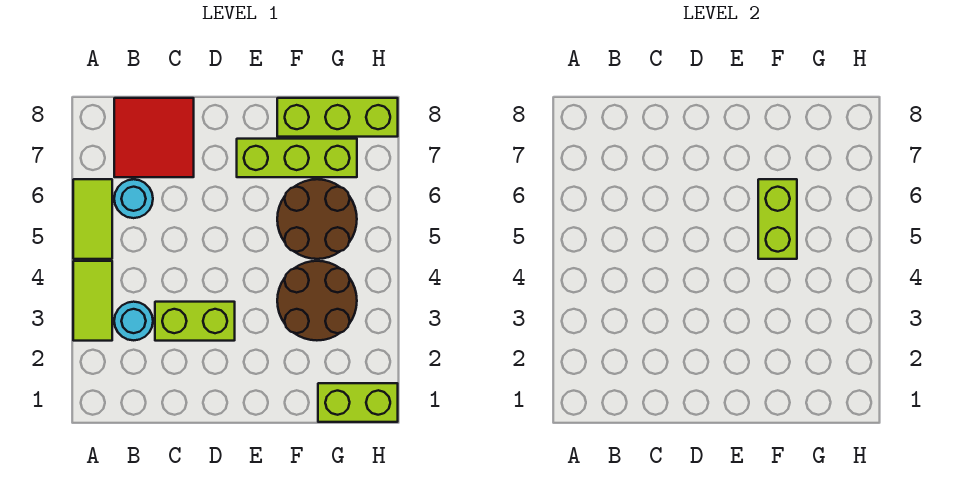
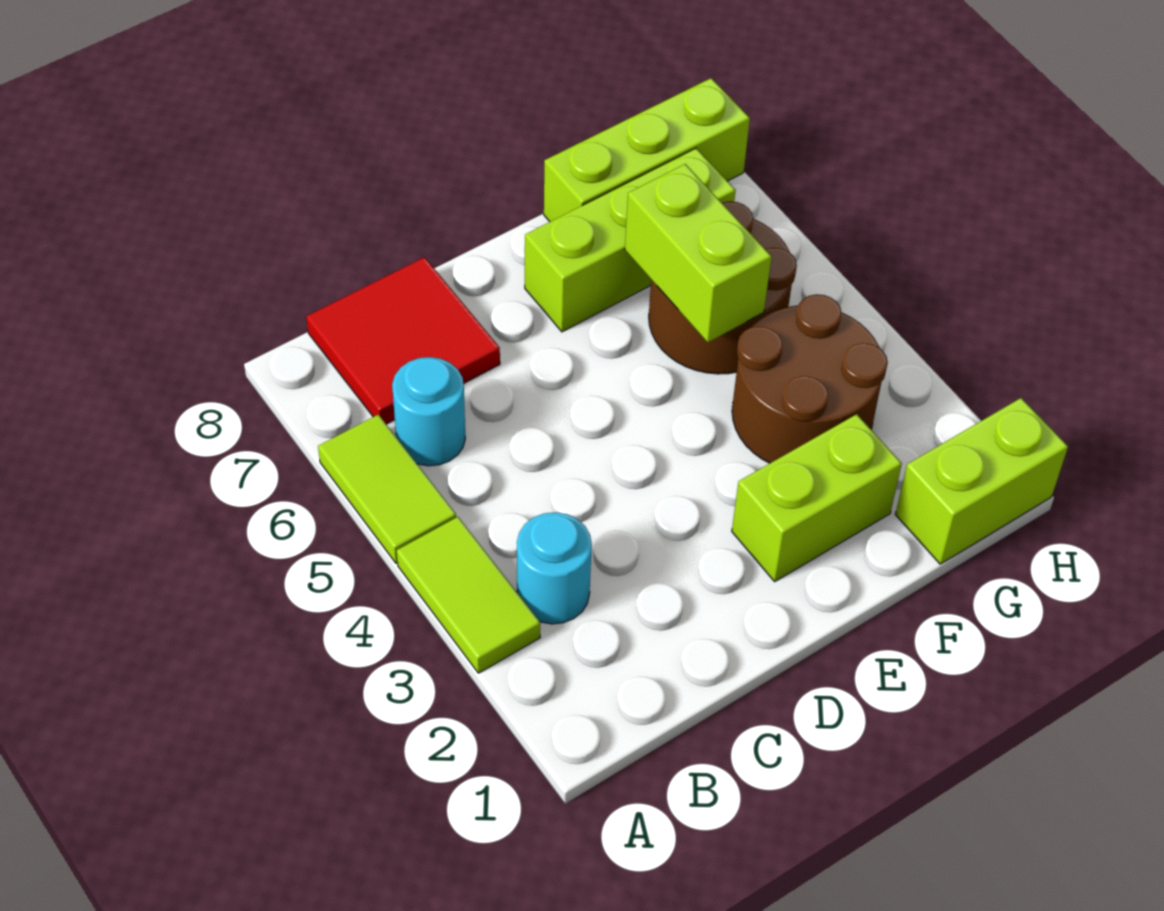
lime brick C3:D3 level 1 -> lime brick E2:F2 level 1

